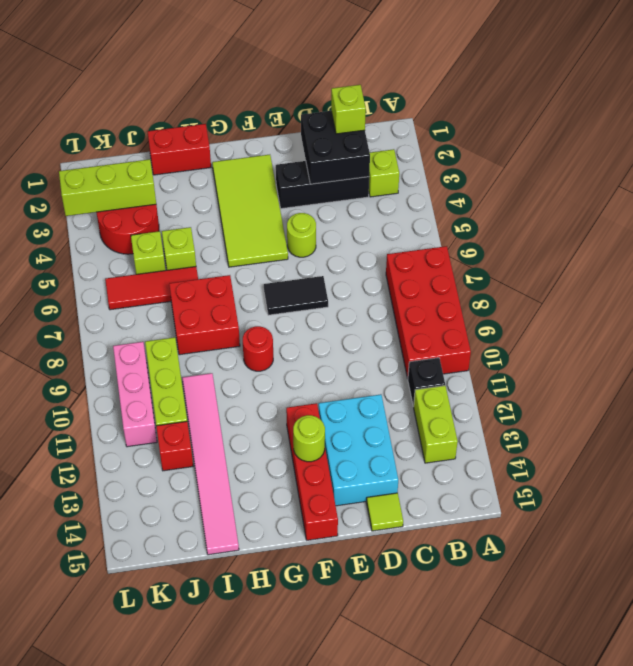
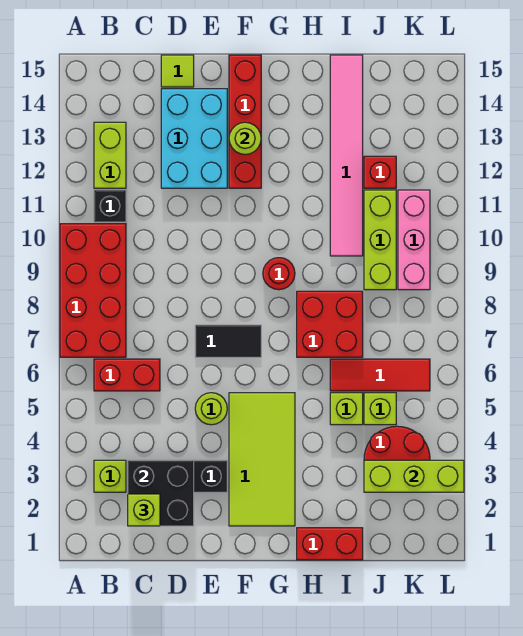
none -> red brick B6:C6 level 1

